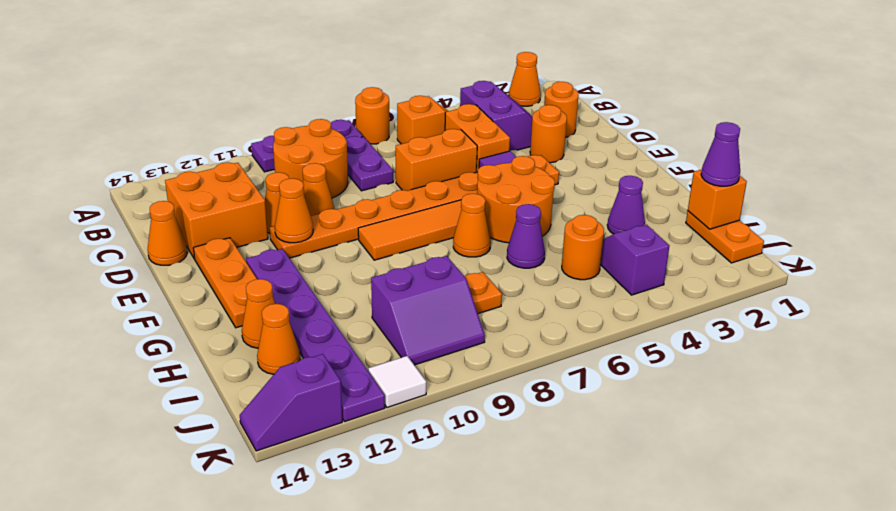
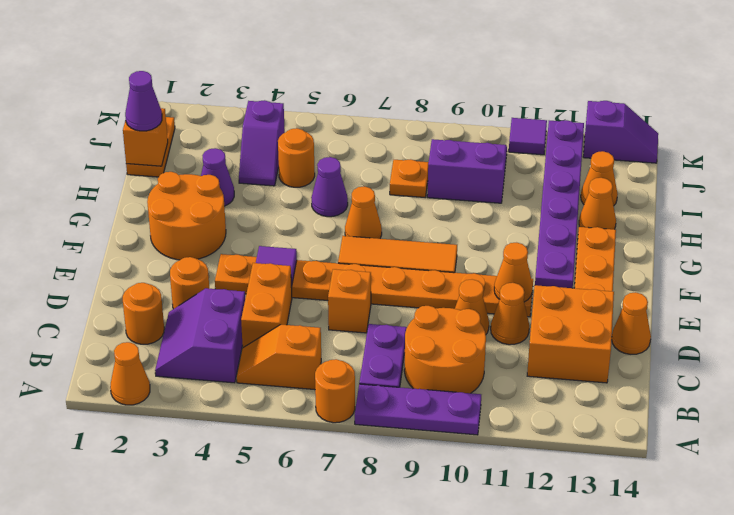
orange brick D6:D7 level 1 -> orange brick D7 level 1
orange round brick F5:G6 level 1 -> orange round brick F2:G3 level 1
white tile K11 level 1 -> purple tile K11 level 1

